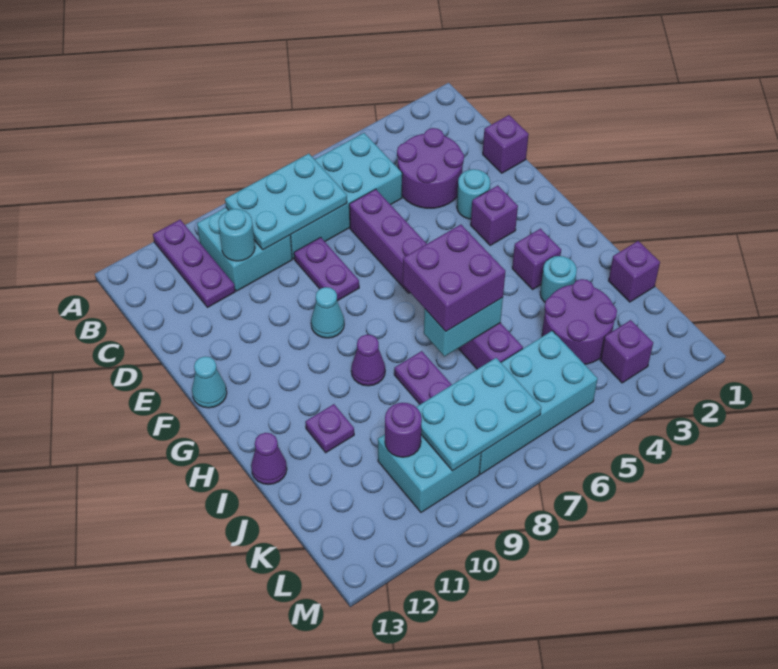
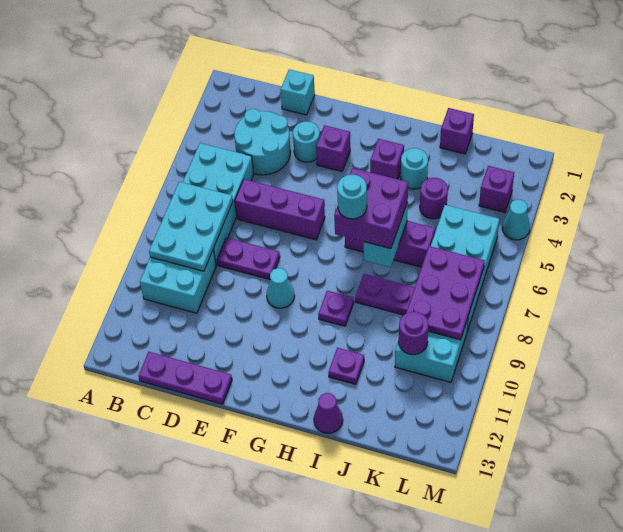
purple plate A11:C11 level 1 -> purple plate C13:E13 level 1
purple round brick C3:D4 level 1 -> cyan round brick C3:D4 level 1
cyan round brick C10 level 2 -> cyan round brick H7 level 4
purple brick D1 level 1 -> cyan brick D1 level 1
cyan cone F13 level 1 -> cyan cone M4 level 1
purple cone H9 level 1 -> purple plate H9 level 1
purple round brick J3:K4 level 1 -> purple round brick J4 level 1
cyan plate K7:L9 level 2 -> purple plate K7:L9 level 2

